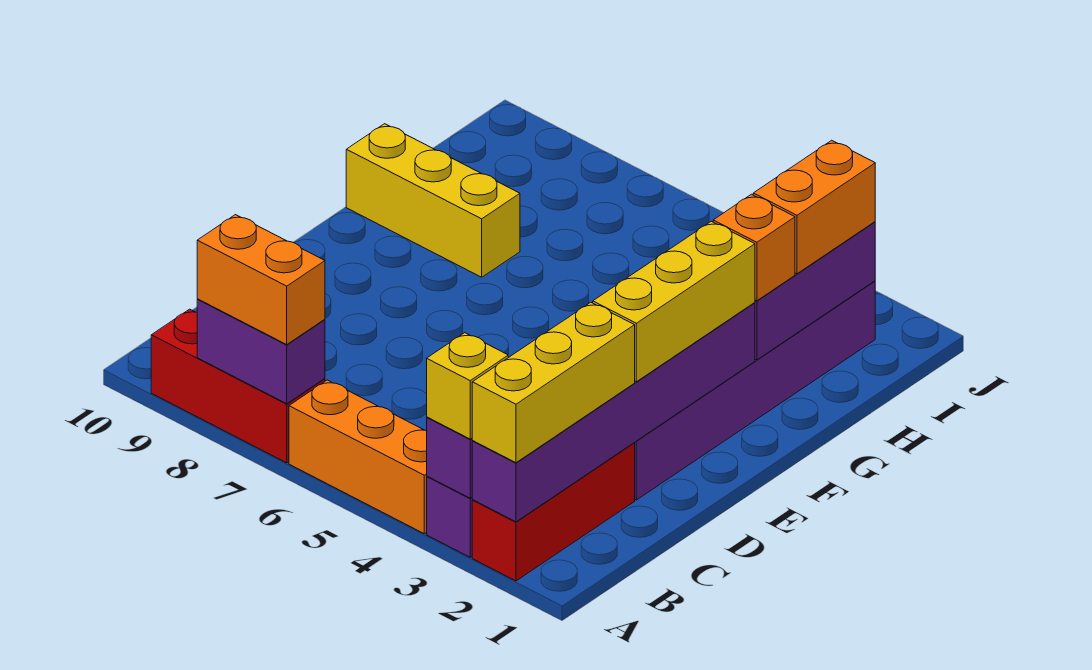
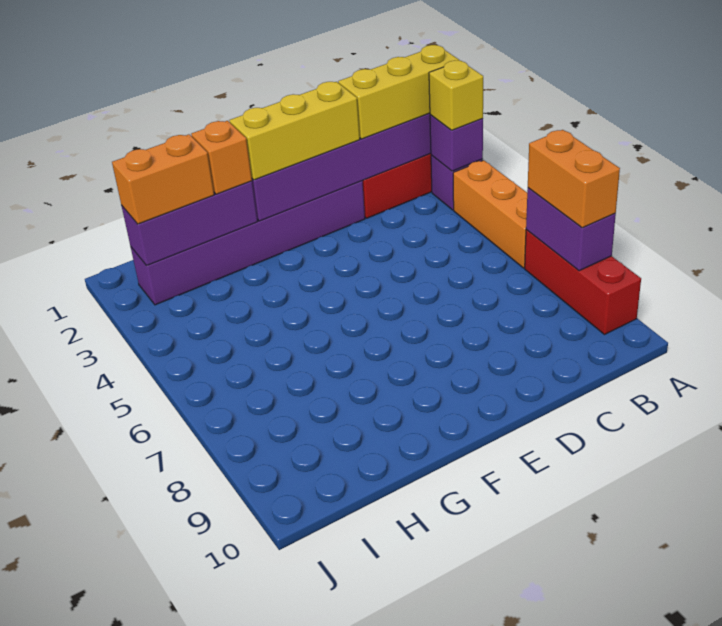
yellow brick G8:G10 level 1 -> none

